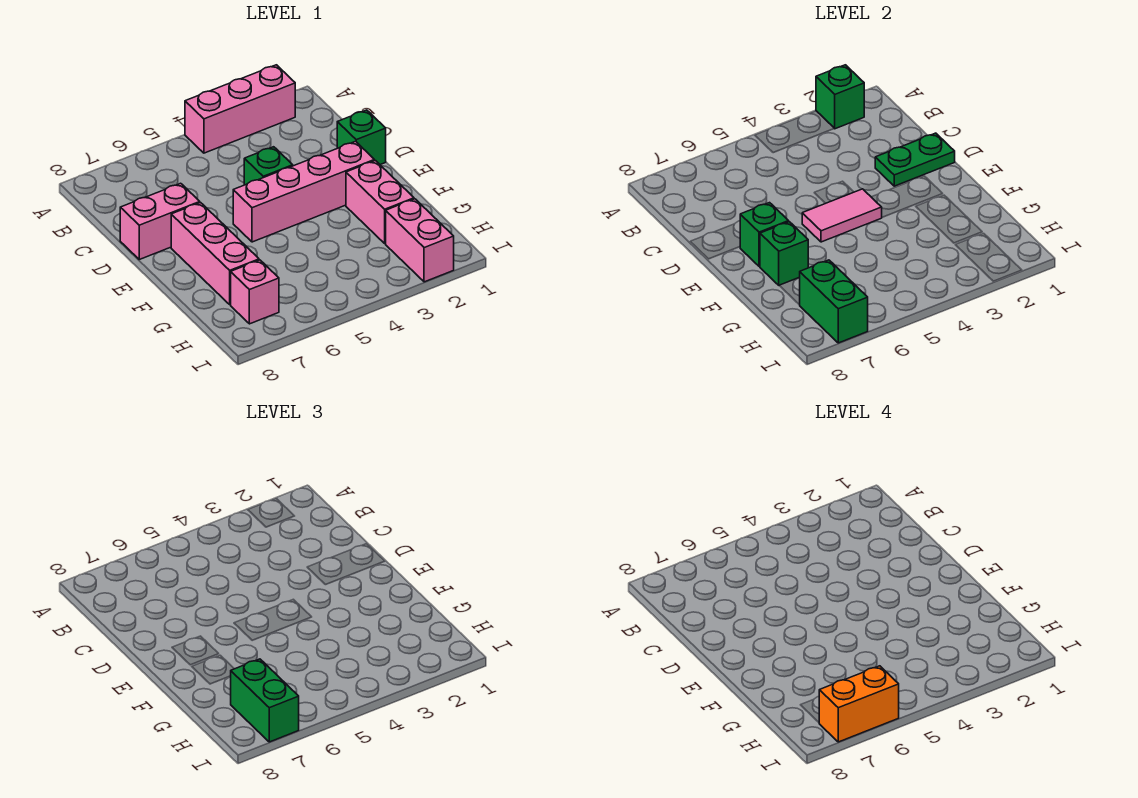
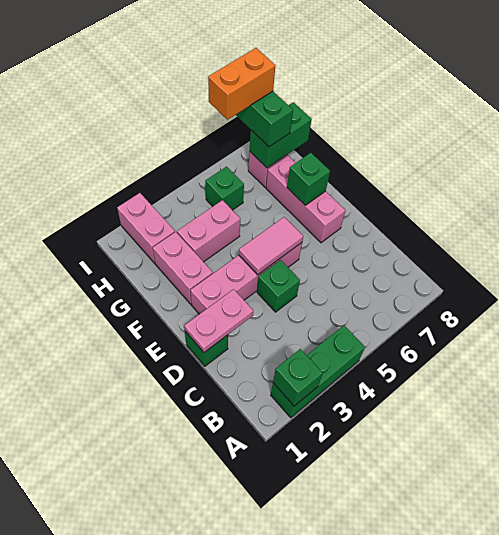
pink brick A2:A4 level 1 -> green brick A2:A4 level 1
green plate D1:D2 level 2 -> pink plate D1:D2 level 2
pink brick D7:D8 level 1 -> pink brick G3:G4 level 1
green brick E7 level 2 -> green brick H5 level 1
green brick H7:I7 level 2 -> green brick H7:H8 level 2

